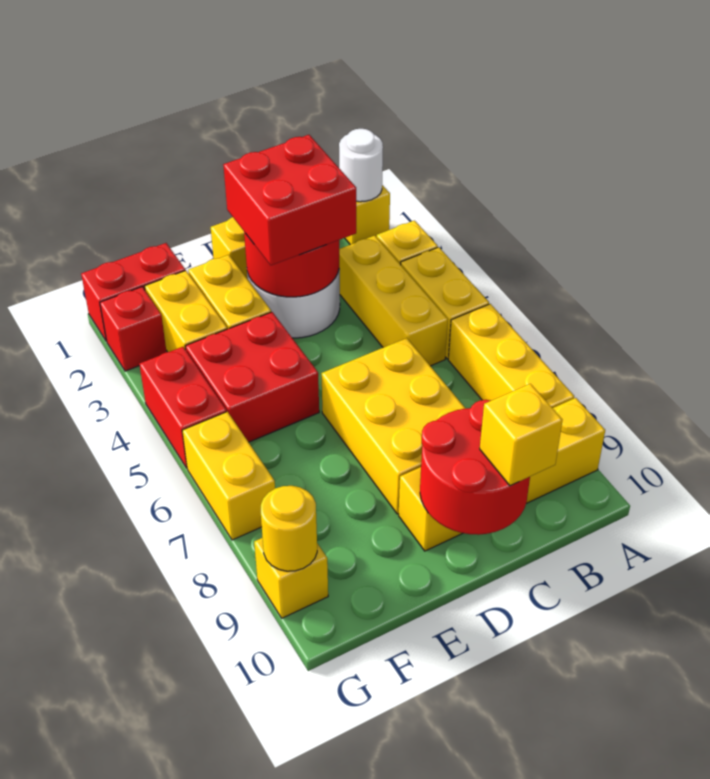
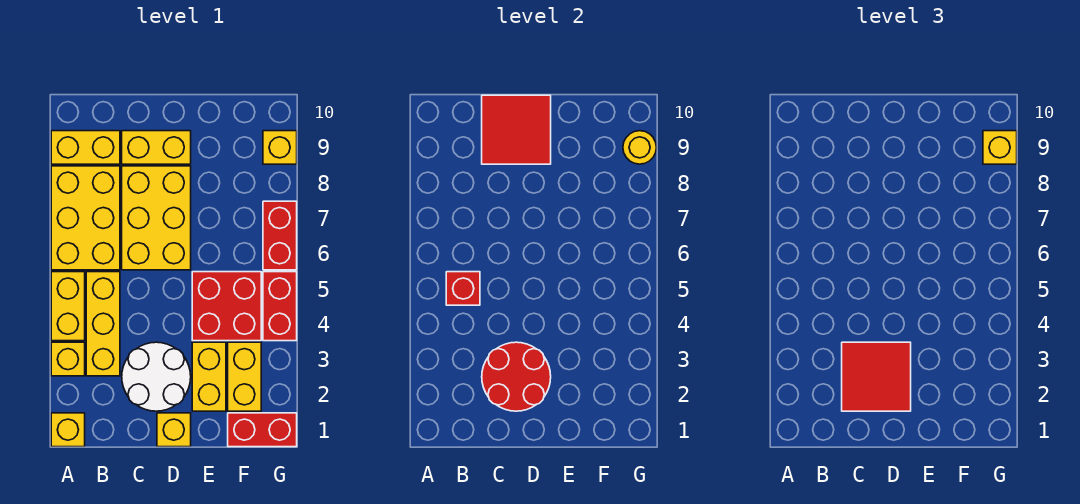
white round brick A1 level 2 -> none
yellow brick A6:A8 level 1 -> yellow brick A6:B8 level 1
red brick C2:D3 level 3 -> red tile C2:D3 level 3
red round brick C9:D10 level 2 -> red tile C9:D10 level 2
yellow brick C10 level 3 -> yellow brick G9 level 3
red brick G2 level 1 -> red brick B5 level 2
yellow brick G6:G7 level 1 -> red brick G6:G7 level 1

